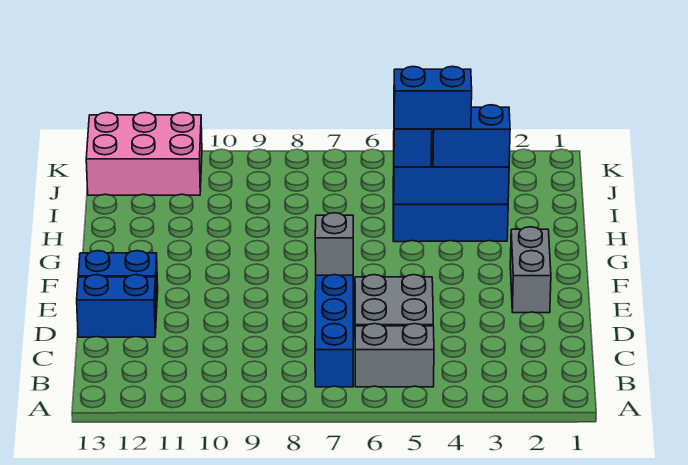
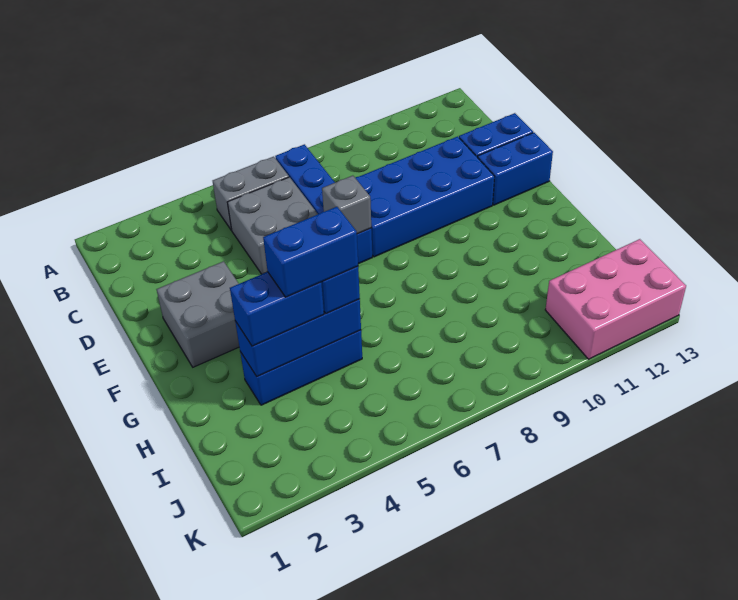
none -> blue brick D8:E11 level 1
grey brick E2:F2 level 1 -> grey brick E2:F3 level 1

